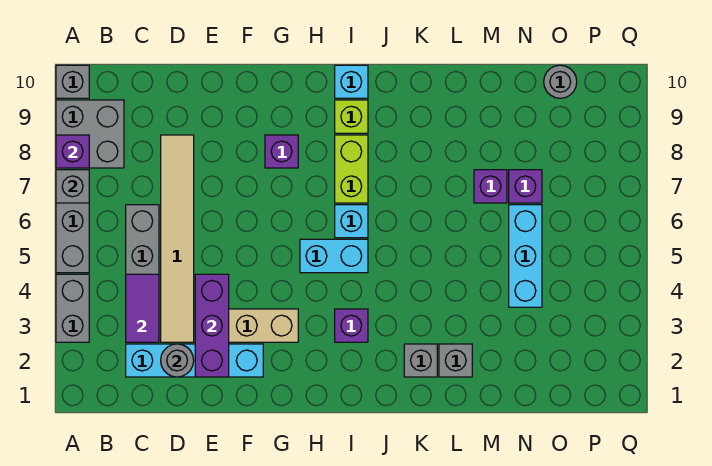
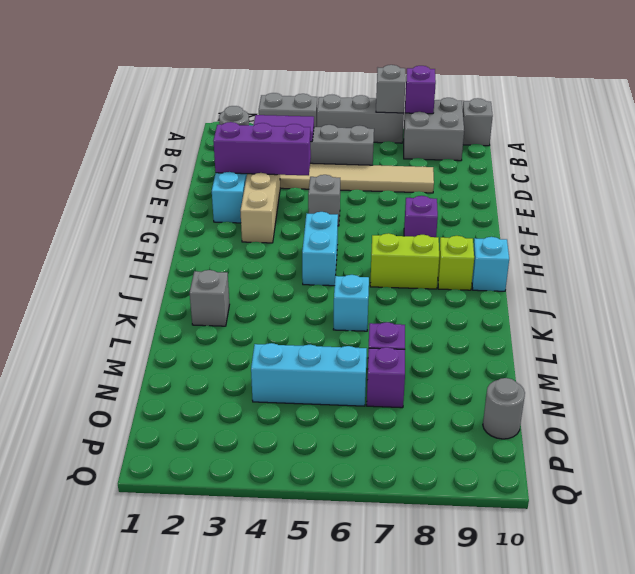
purple brick I3 level 1 -> none
cyan brick I6 level 1 -> cyan brick K6 level 1
grey brick L2 level 1 -> grey brick F5 level 1

